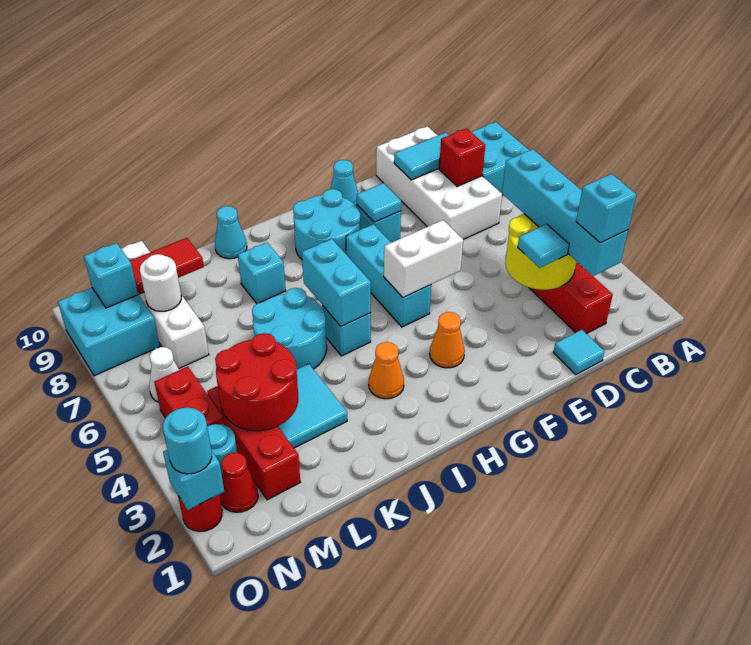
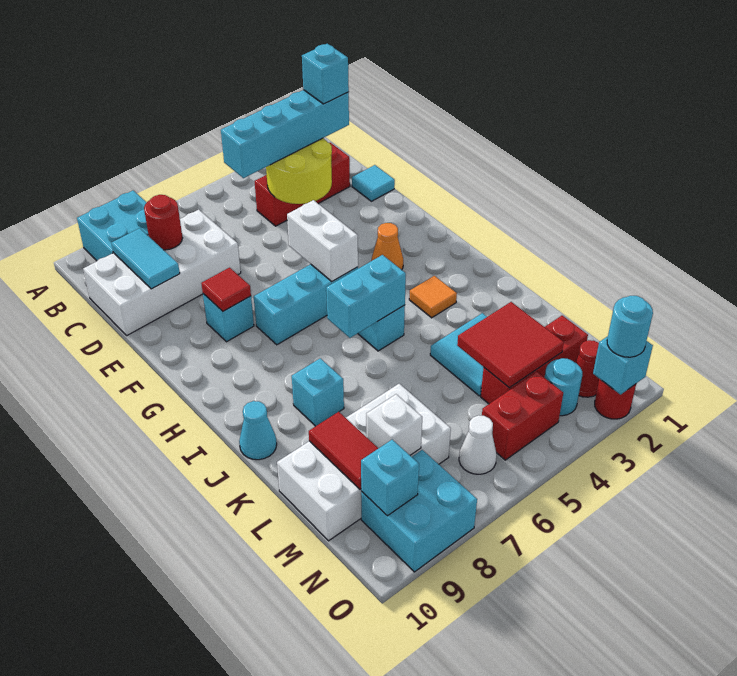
red brick C8 level 2 -> red round brick C8 level 2
cyan tile D3 level 3 -> none
cyan tile F8 level 2 -> red tile F8 level 2
cyan cone F10 level 1 -> none
cyan round brick G8:H9 level 1 -> none
orange cone I3 level 1 -> orange tile I3 level 1
cyan round brick J5:K6 level 1 -> none
red round brick L3:M4 level 2 -> red tile L3:M4 level 2
white brick M7:M10 level 1 -> white brick L7:M10 level 1
white round brick M8 level 2 -> white brick M8 level 2

